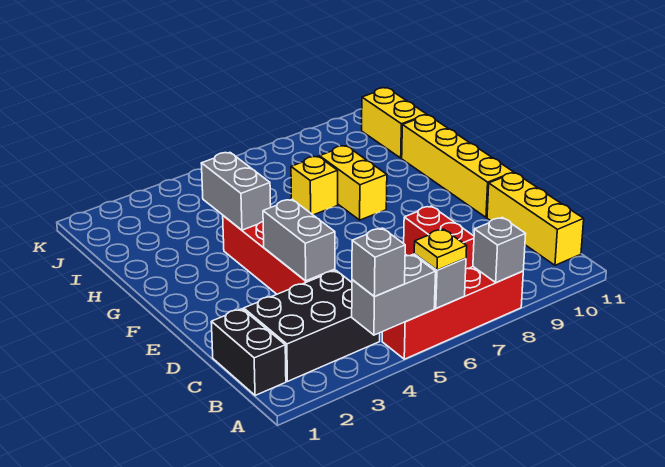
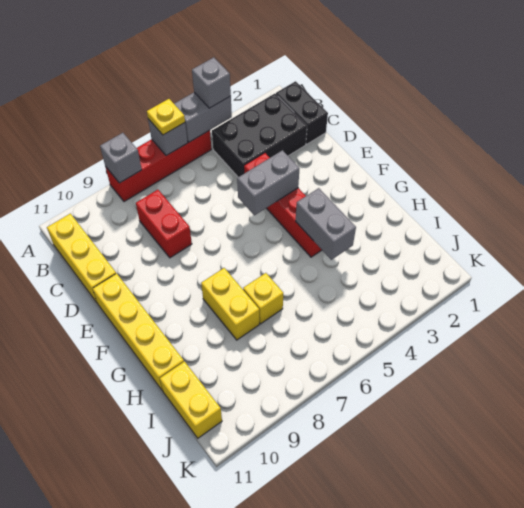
grey brick D4:E4 level 2 -> grey brick E4:E5 level 2

